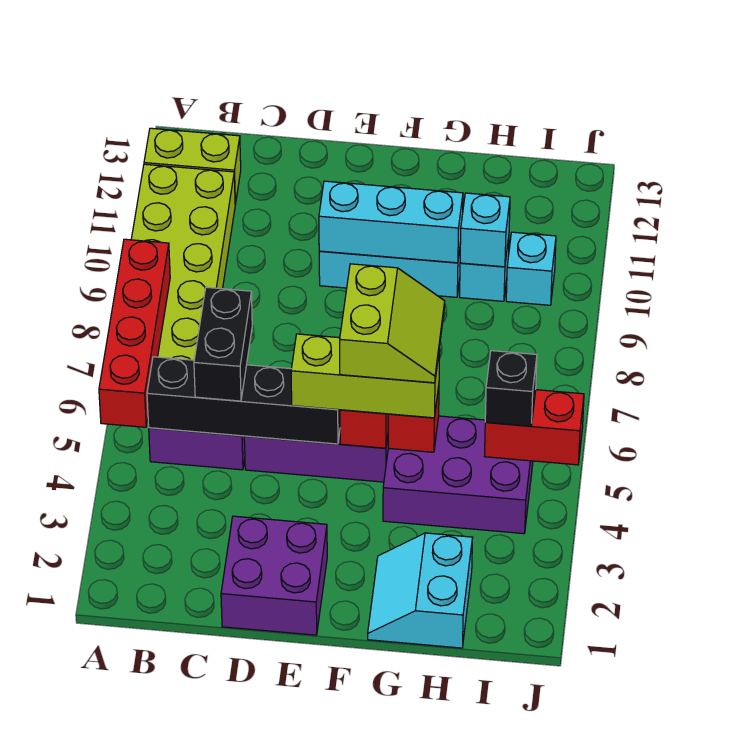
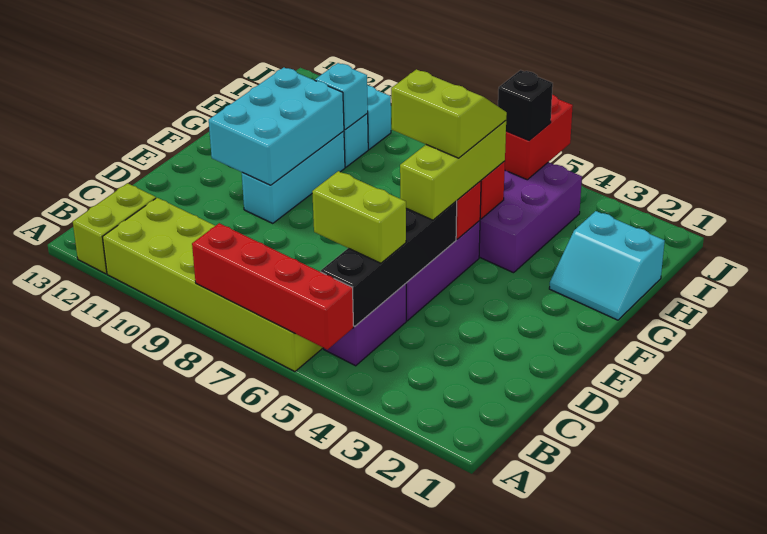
black brick C5:C6 level 3 -> lime brick C5:C6 level 3
purple brick D1:E2 level 1 -> none
cyan brick E10:G10 level 2 -> cyan brick E10:G11 level 2

